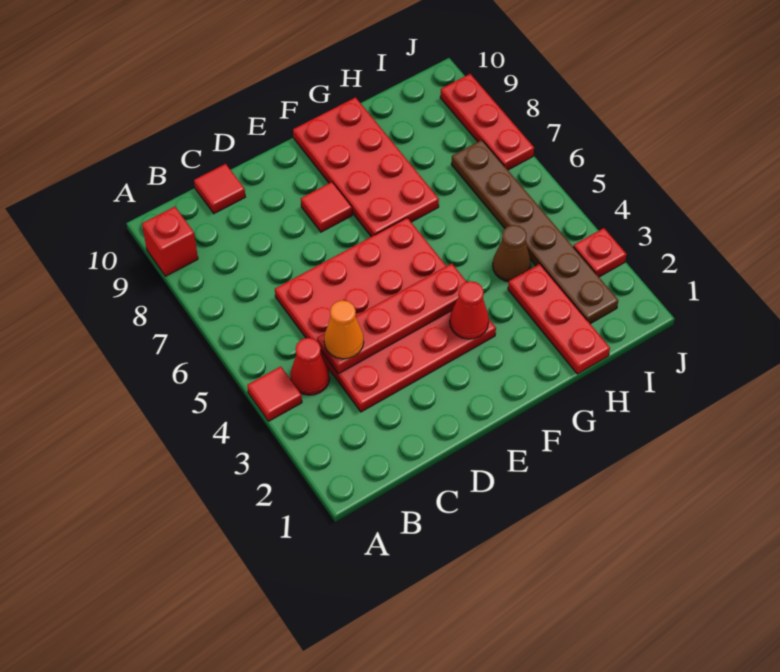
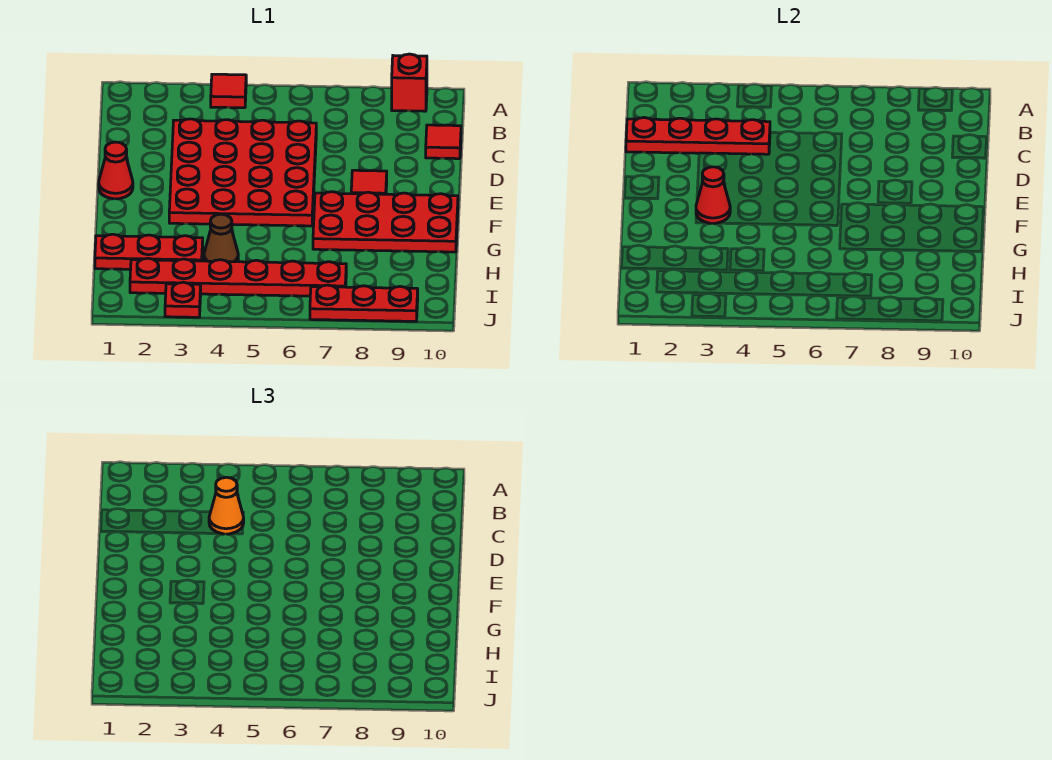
red cone B4 level 1 -> red cone E1 level 1
red plate C4:F4 level 2 -> red plate C1:C4 level 2
brown plate I2:I7 level 1 -> red plate I2:I7 level 1

